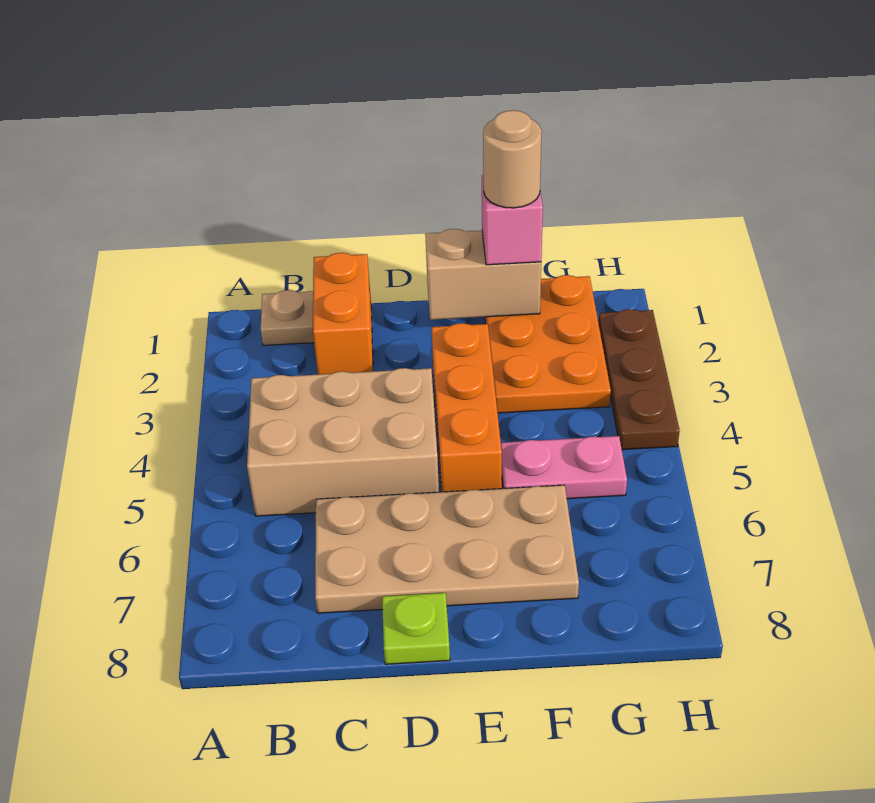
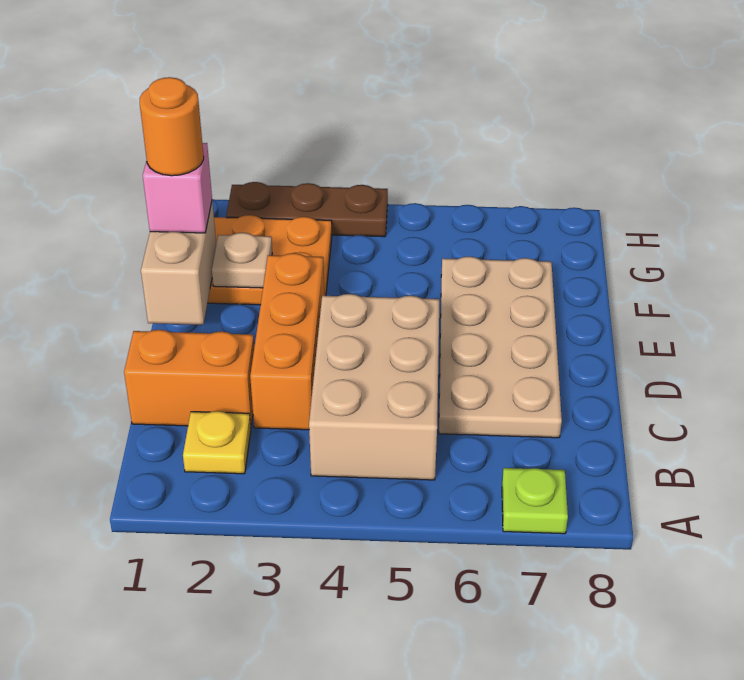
tan plate B1 level 1 -> tan plate F2 level 2
none -> yellow plate B2 level 1
lime plate D8 level 1 -> lime plate A7 level 1
orange brick E3:E5 level 1 -> orange brick C3:E3 level 1
tan round brick F1 level 4 -> orange round brick F1 level 4
pink plate F5:G5 level 1 -> none

